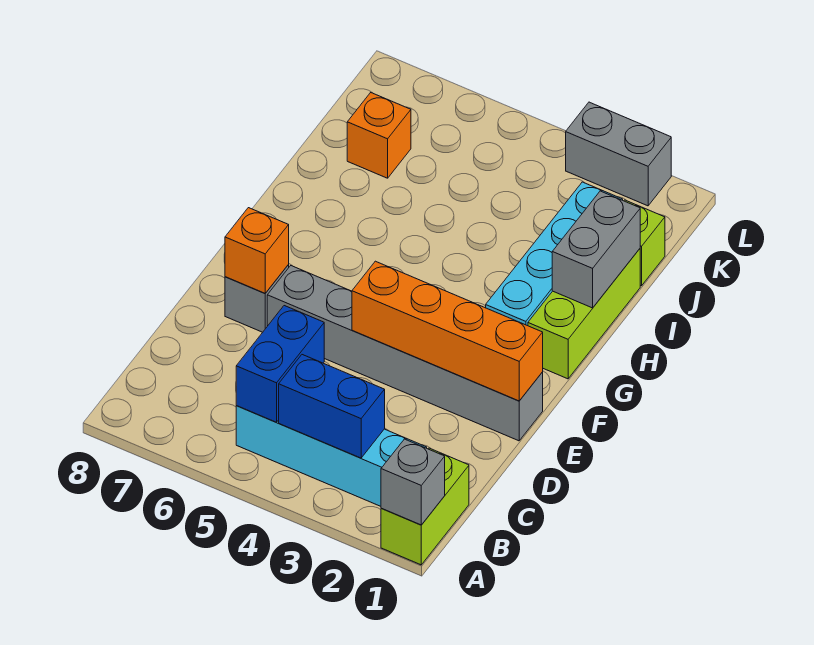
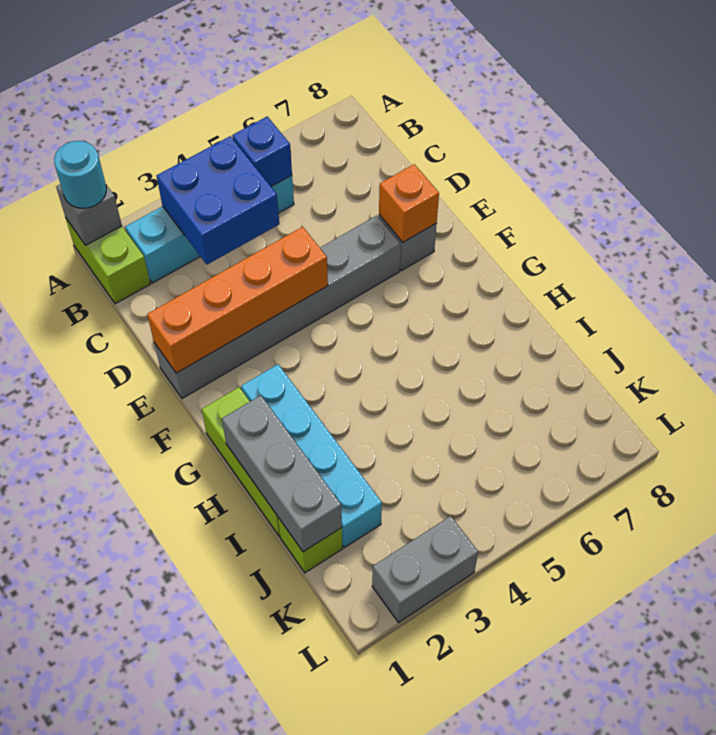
none -> cyan round brick A1 level 3
blue brick B3:B4 level 2 -> blue brick B3:C4 level 2
blue brick B5:C5 level 2 -> blue brick B5 level 2
grey brick H1:I1 level 2 -> grey brick H1:J1 level 2
orange brick J7 level 1 -> none

